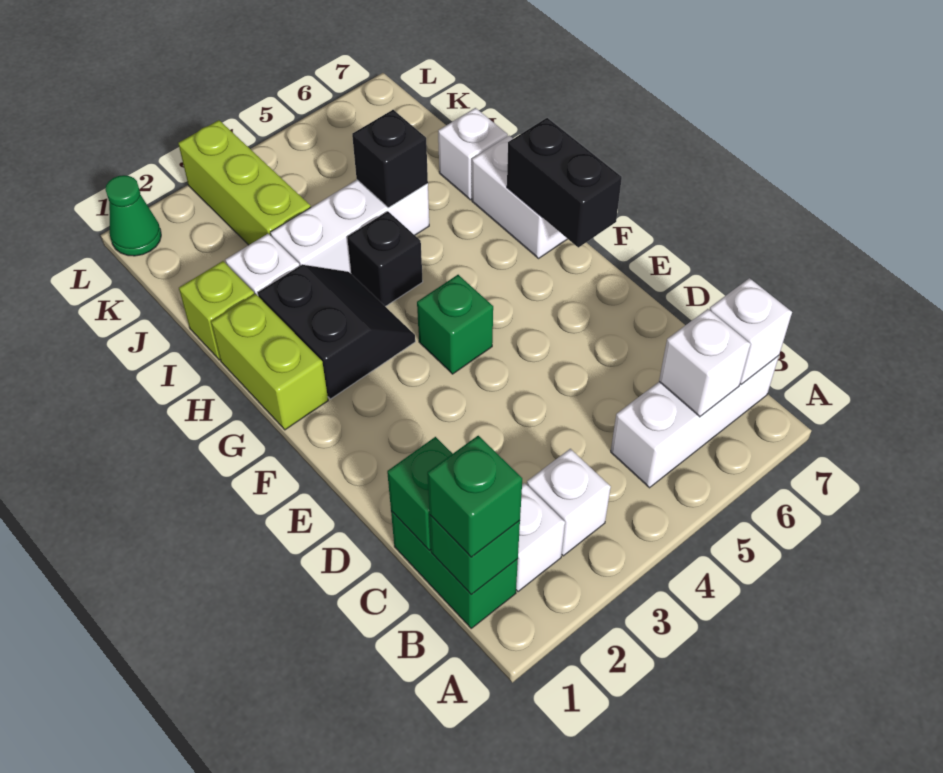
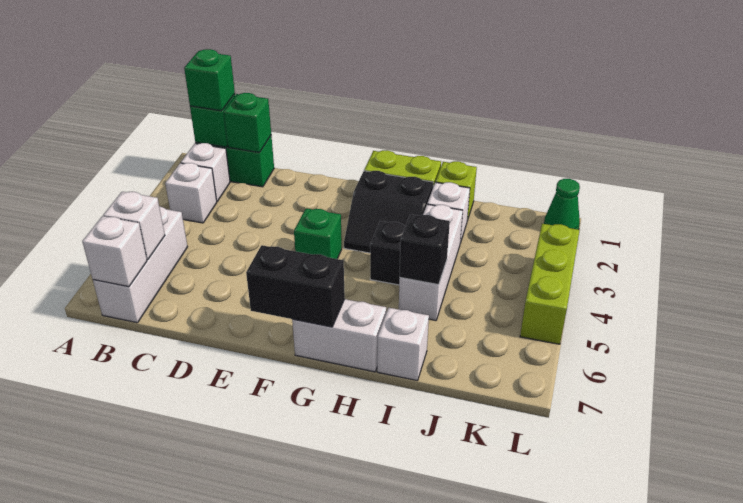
lime brick J3:L3 level 1 -> lime brick L3:L5 level 1

